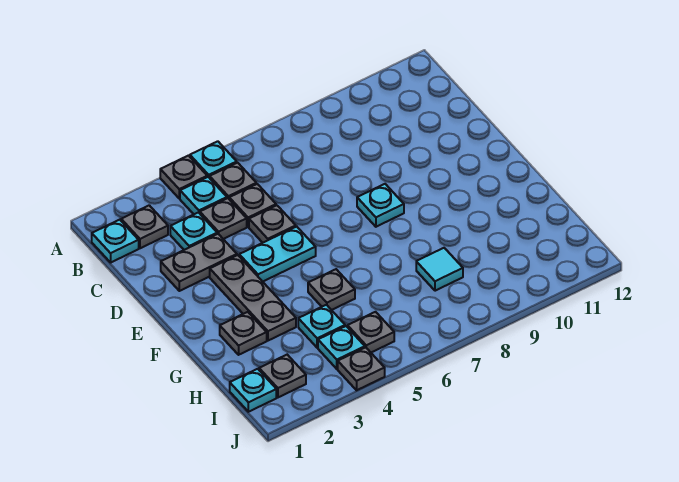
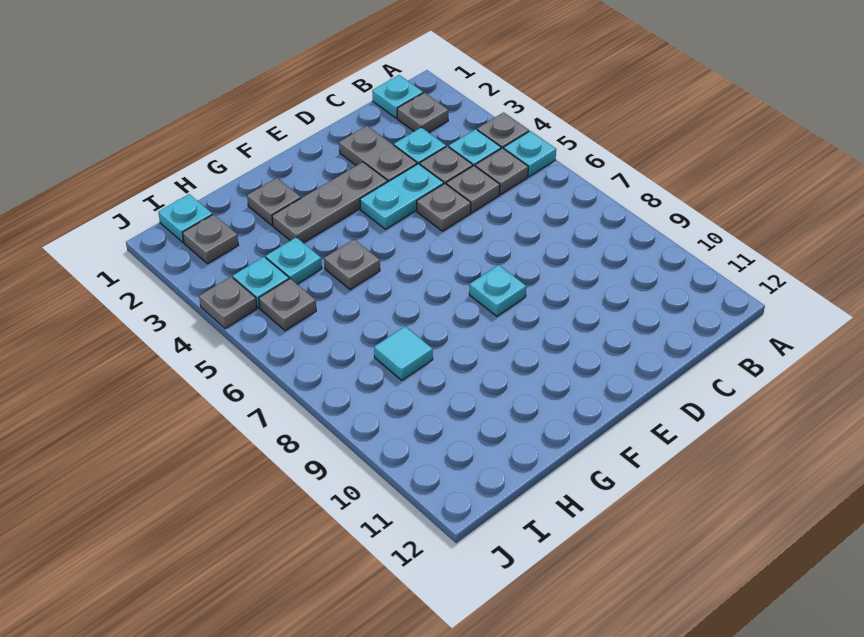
cyan plate E4:E5 level 1 -> cyan plate D4:E4 level 1

